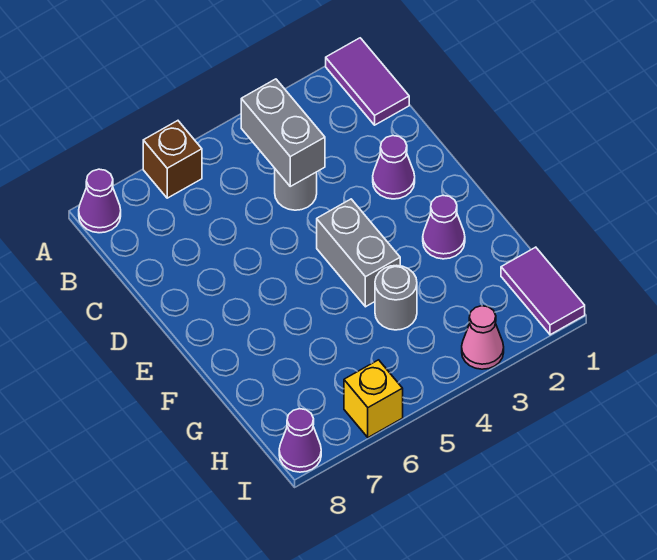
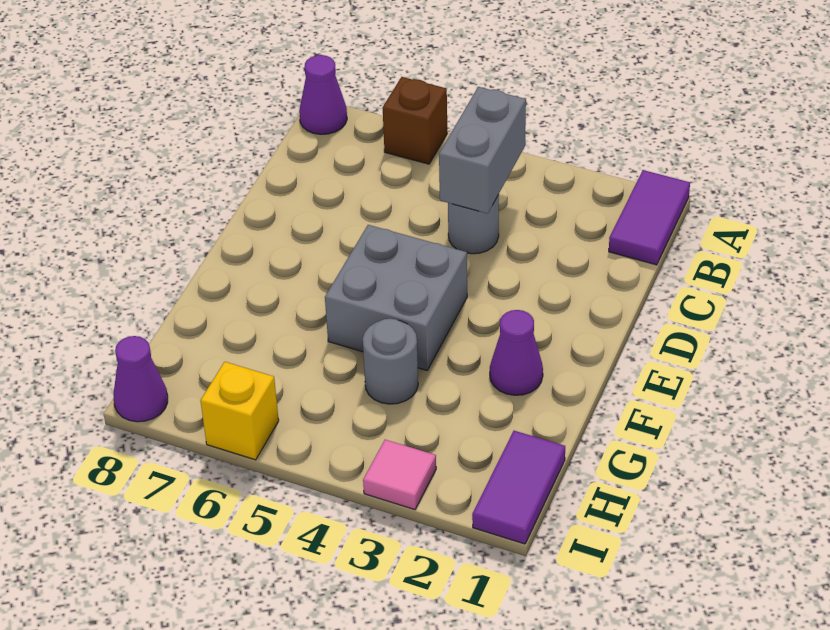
purple cone D2 level 1 -> none
grey brick E4:F4 level 1 -> grey brick E4:F5 level 1
pink cone I3 level 1 -> pink tile I3 level 1

